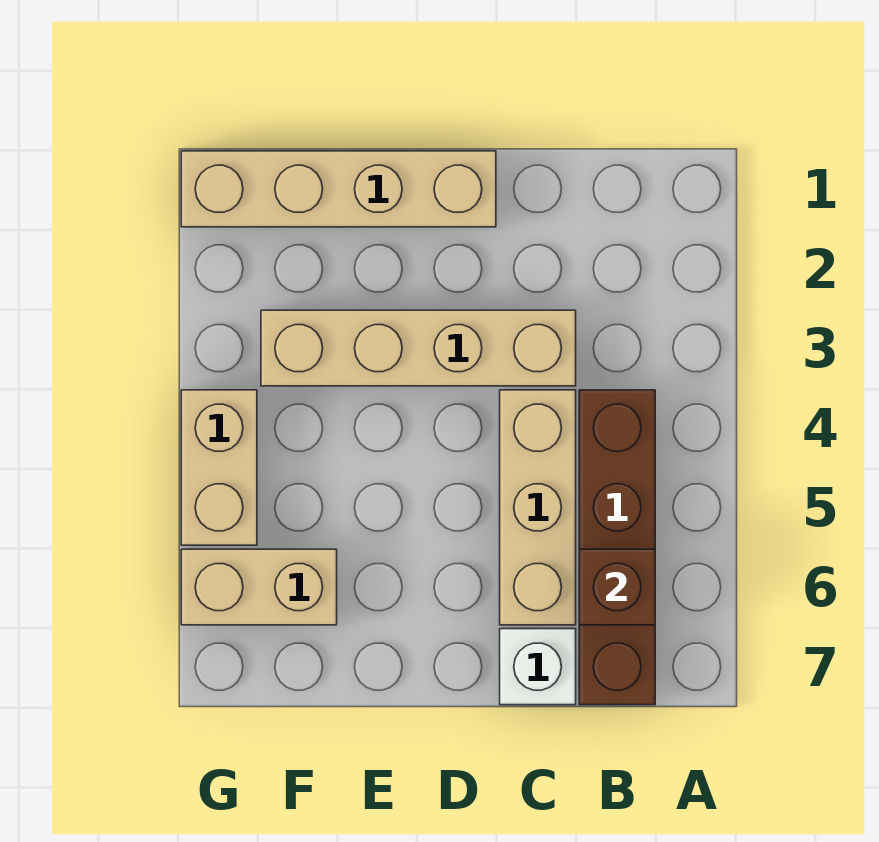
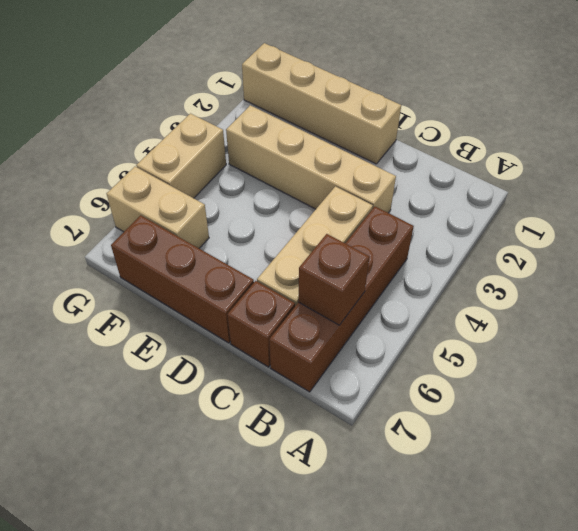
white brick C7 level 1 -> brown brick C7 level 1
none -> brown brick D7:F7 level 1

